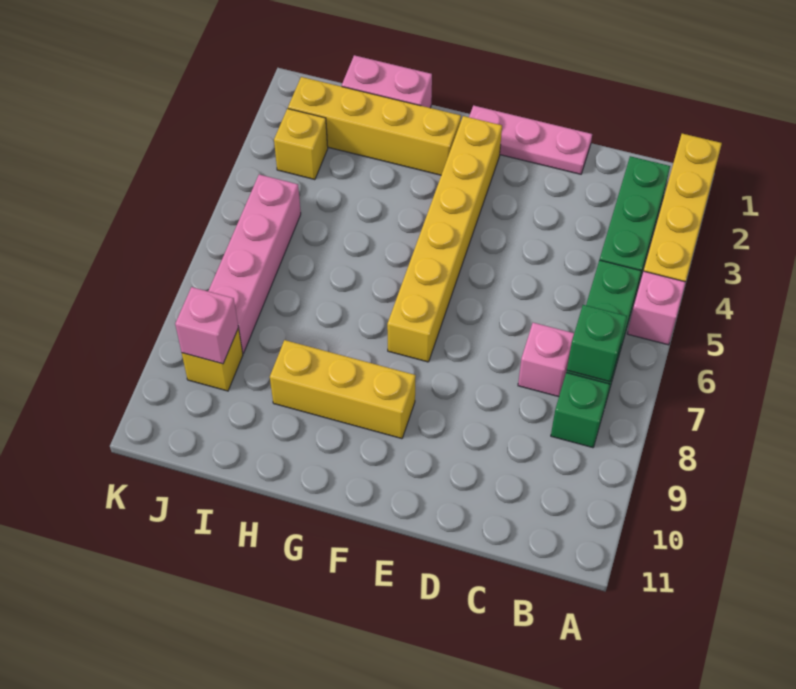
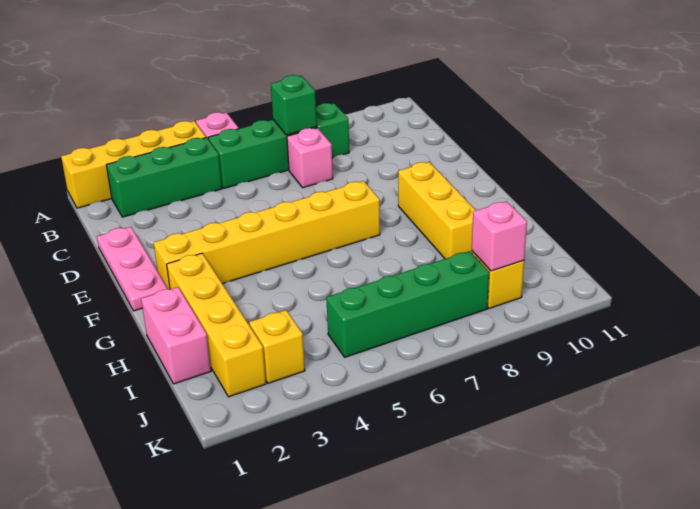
pink brick J5:J8 level 1 -> green brick J5:J8 level 1

